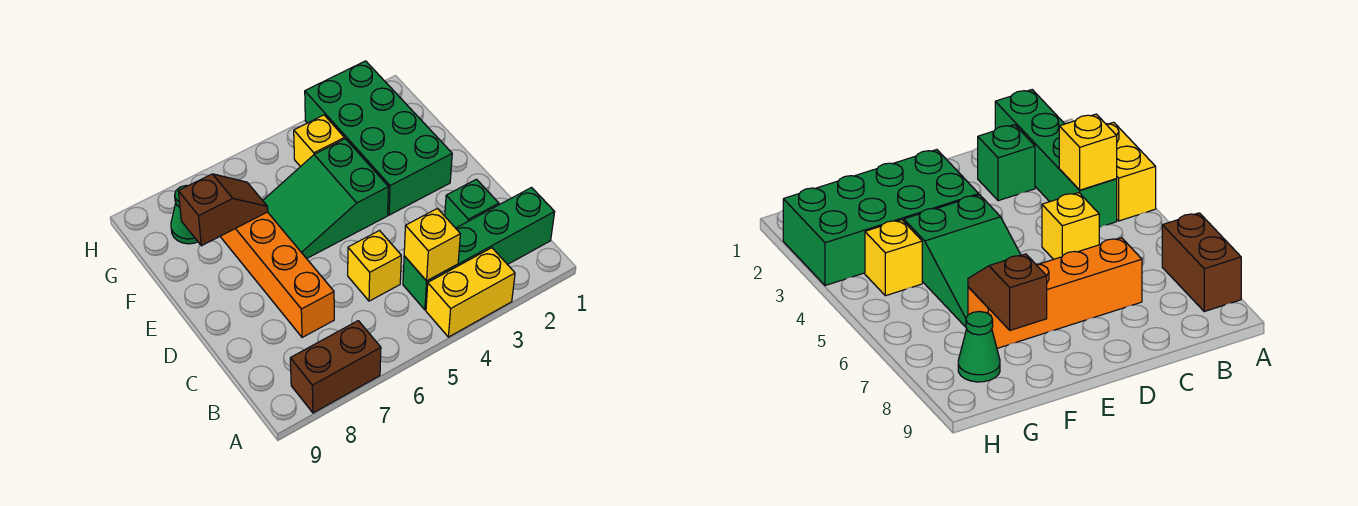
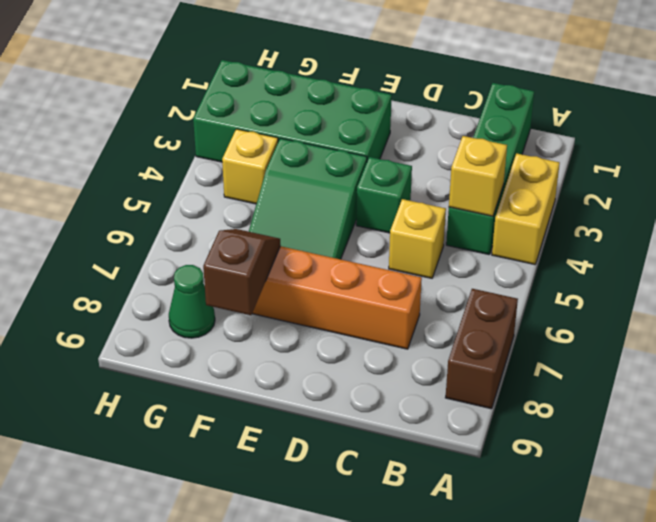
green brick C2 level 1 -> green brick D4 level 1

